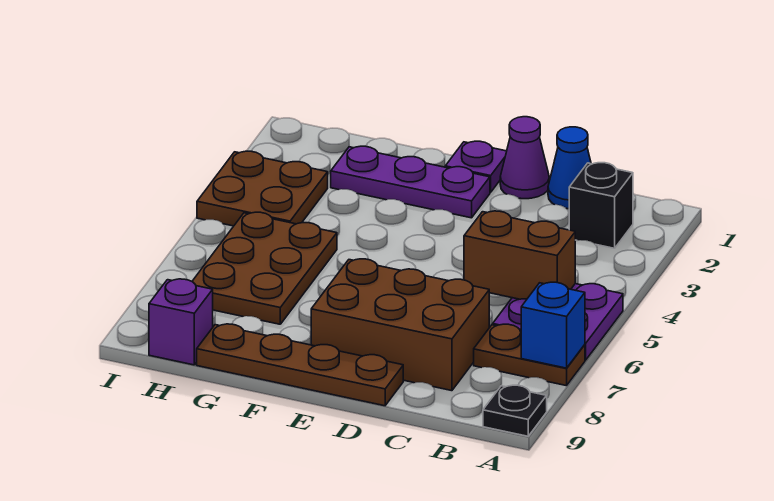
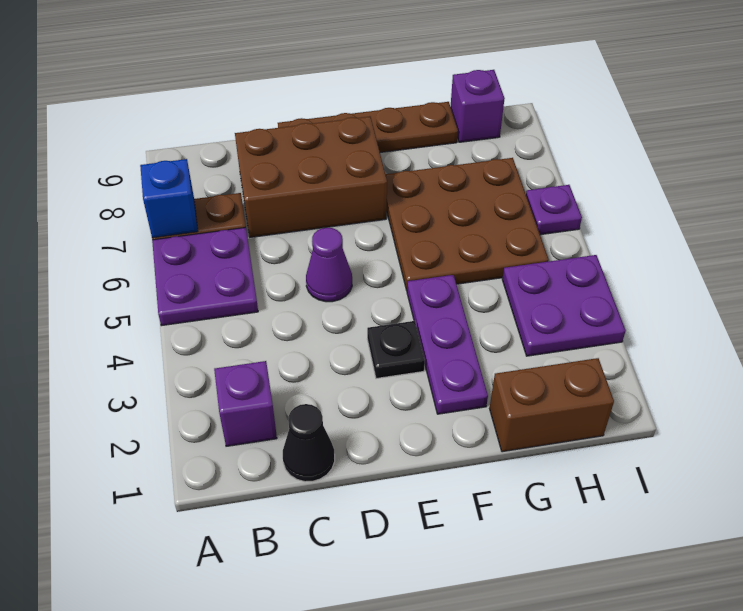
black plate A9 level 1 -> black plate E3 level 1
black brick B2 level 1 -> purple brick B2 level 1
brown brick B5:C5 level 2 -> brown brick G1:H1 level 1
blue cone C1 level 1 -> black cone C1 level 1
purple cone D1 level 1 -> purple cone D5 level 1
purple plate E1 level 1 -> purple plate I6 level 1
purple plate E2:G2 level 1 -> purple plate F2:F4 level 1
brown plate G5:H7 level 1 -> brown plate F5:H7 level 1
brown plate H3:I4 level 1 -> purple plate H3:I4 level 1

